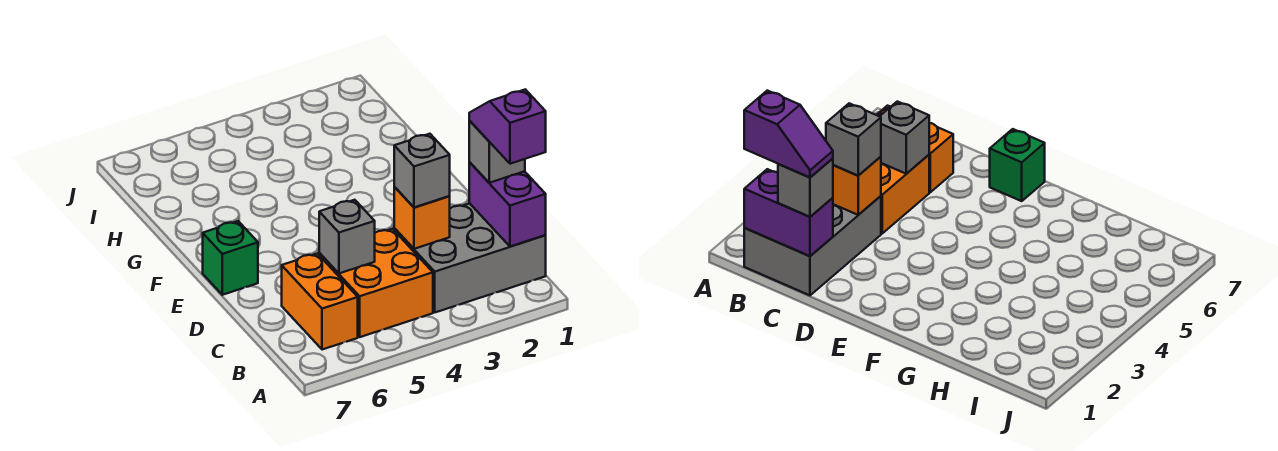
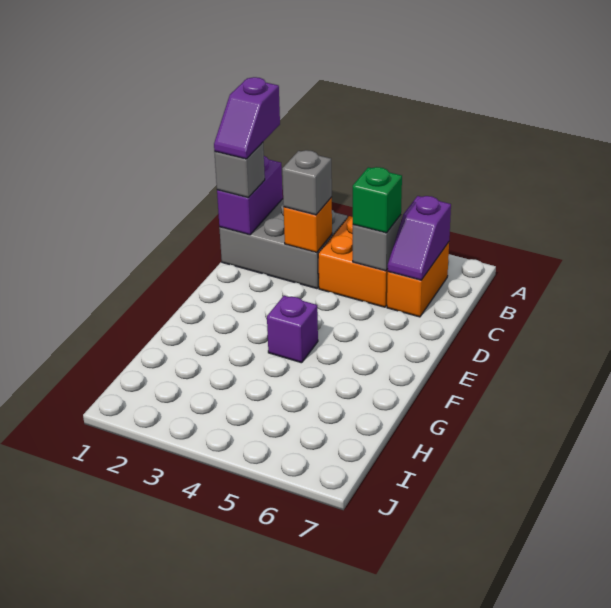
none -> purple slope B6:C6 level 2 top B
green brick E7 level 1 -> green brick C5 level 3
none -> purple brick F4 level 1

